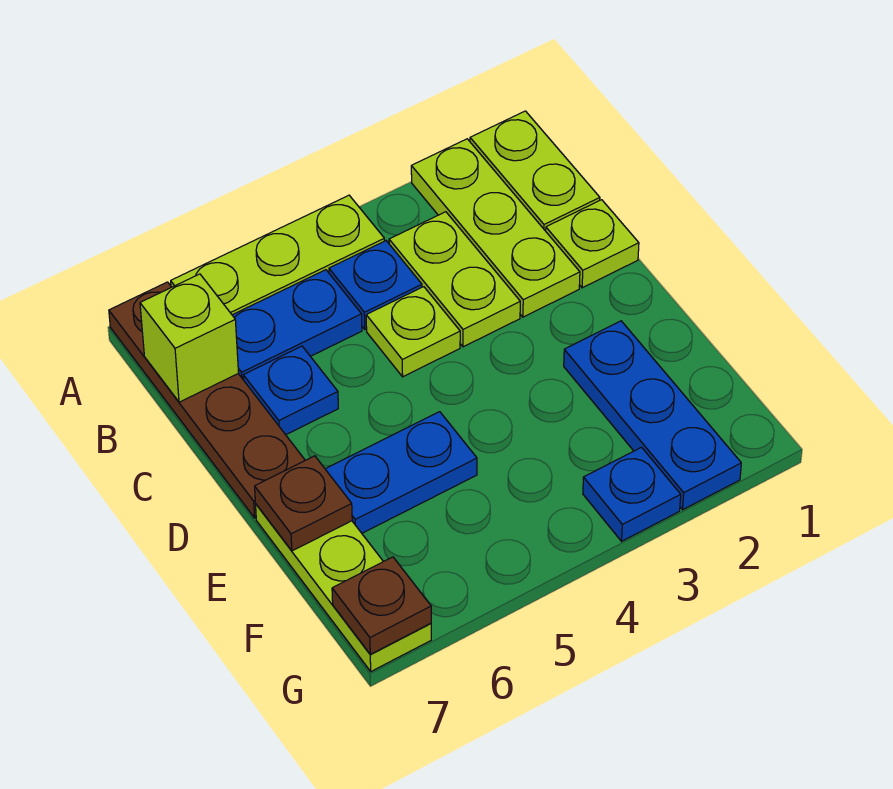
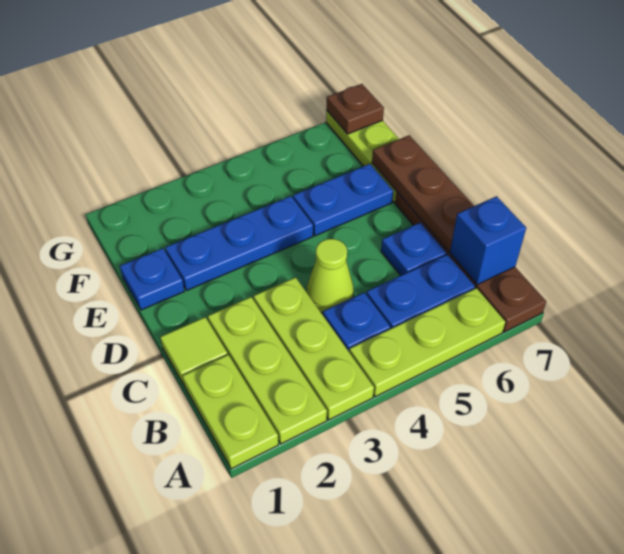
lime plate B3:C3 level 1 -> lime plate A3:C3 level 1
lime brick B7 level 2 -> blue brick B7 level 2
lime plate C1 level 1 -> lime tile C1 level 1
lime plate C4 level 1 -> lime cone C4 level 1
blue plate E2:G2 level 1 -> blue plate E2:E4 level 1
brown plate E7 level 2 -> brown plate C7:E7 level 2
blue plate G3 level 1 -> blue plate E1 level 1

